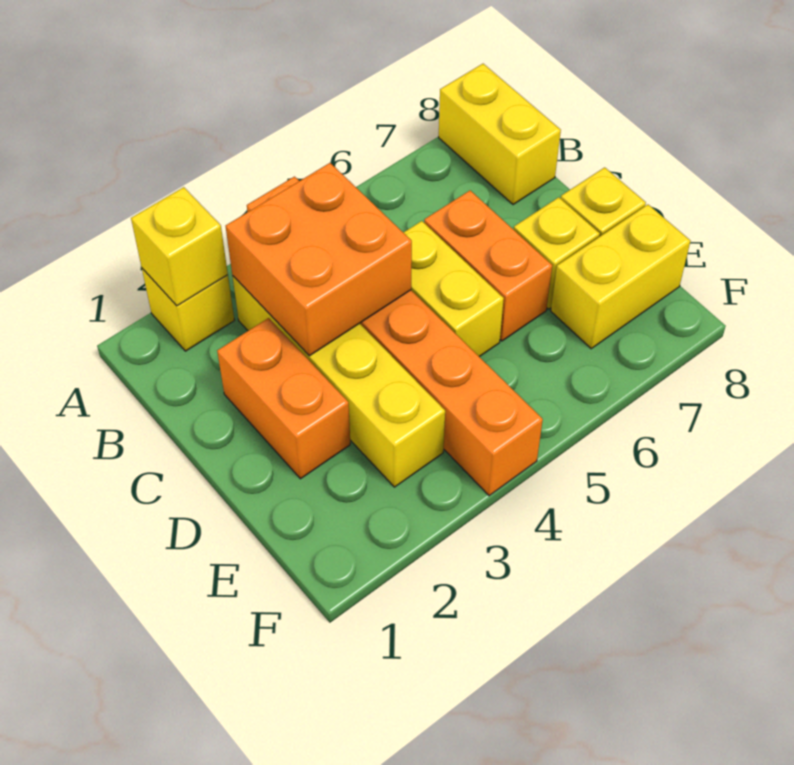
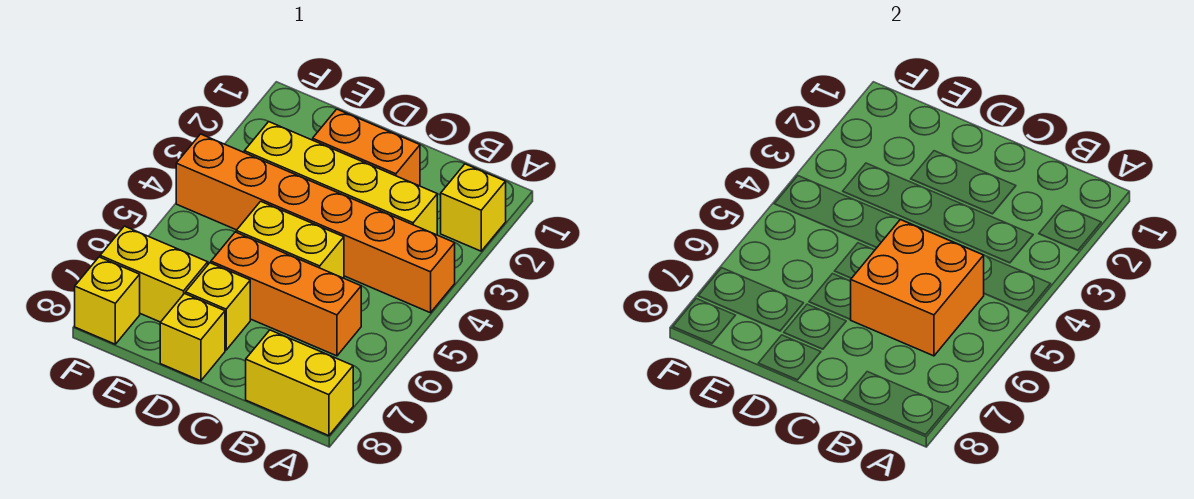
yellow brick A2 level 2 -> yellow brick F8 level 1
orange brick B3:C4 level 2 -> orange brick B5:C6 level 2
orange brick C6:D6 level 1 -> orange brick B6:D6 level 1
yellow brick E7:E8 level 1 -> yellow brick E7:F7 level 1

